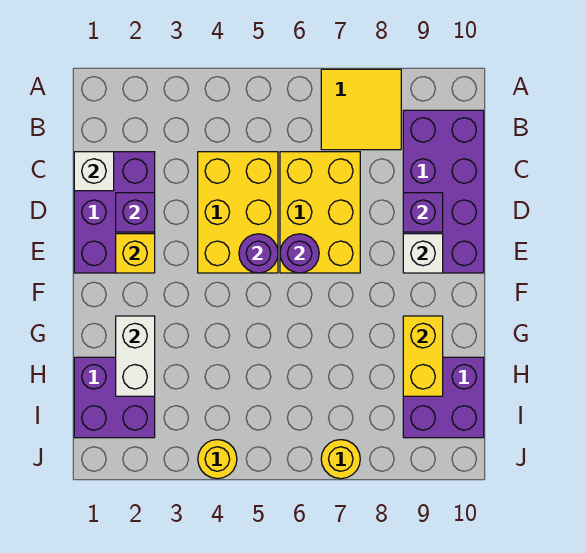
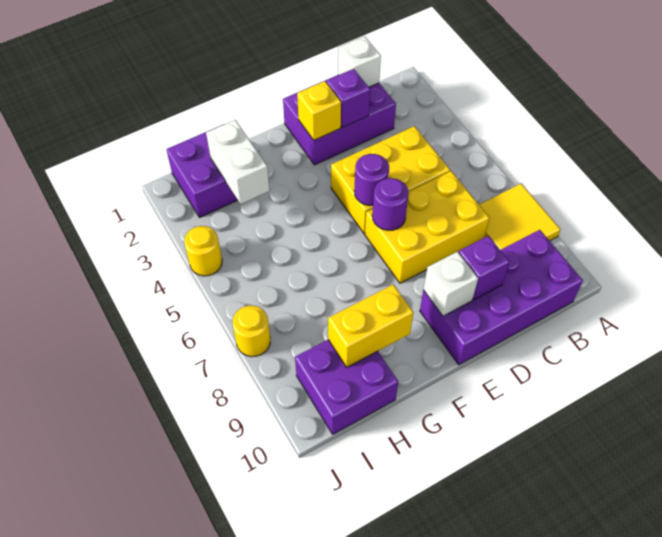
white brick G2:H2 level 2 -> white brick H2:H3 level 2

